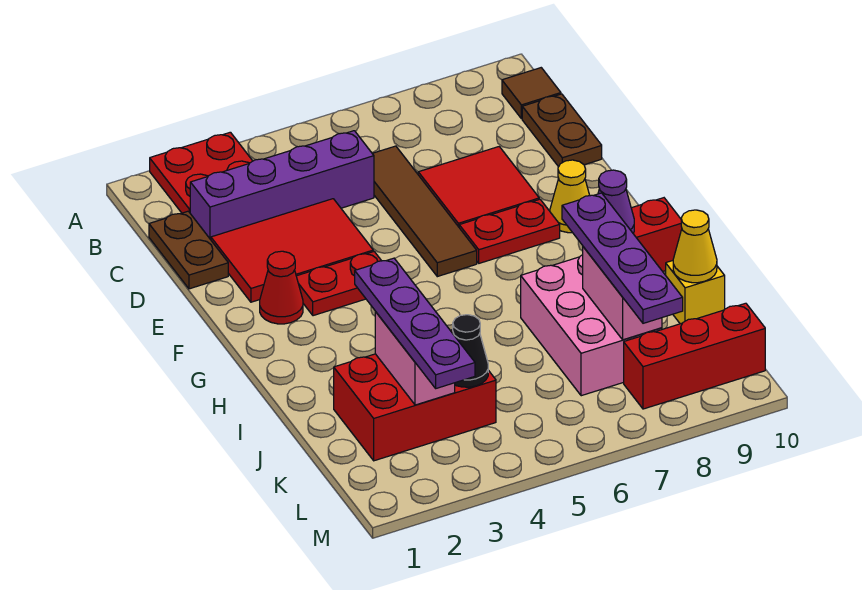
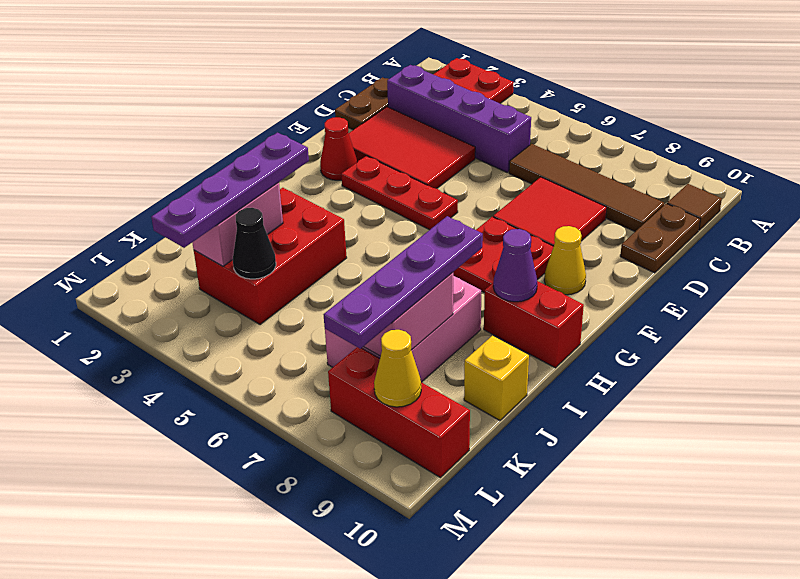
brown tile C6:F6 level 1 -> brown tile C6:C9 level 1
red plate F3:F4 level 1 -> red plate F3:F5 level 1
red plate F7:F8 level 1 -> red plate F7:G8 level 1
red brick J2:K4 level 1 -> red brick I3:K4 level 1
yellow cone J10 level 2 -> yellow cone L9 level 2

